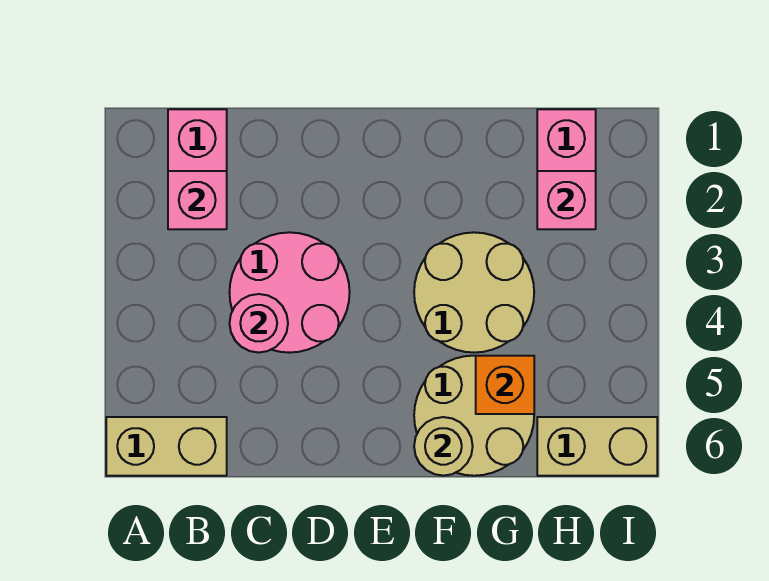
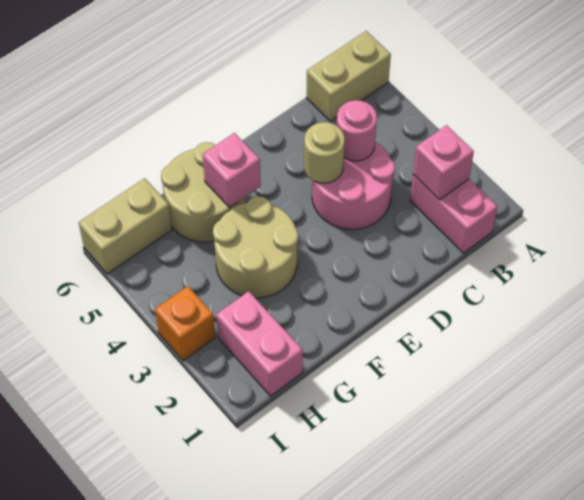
tan round brick F6 level 2 -> tan round brick D4 level 2
orange brick G5 level 2 -> orange brick I3 level 1
pink brick H2 level 2 -> pink brick F5 level 2

